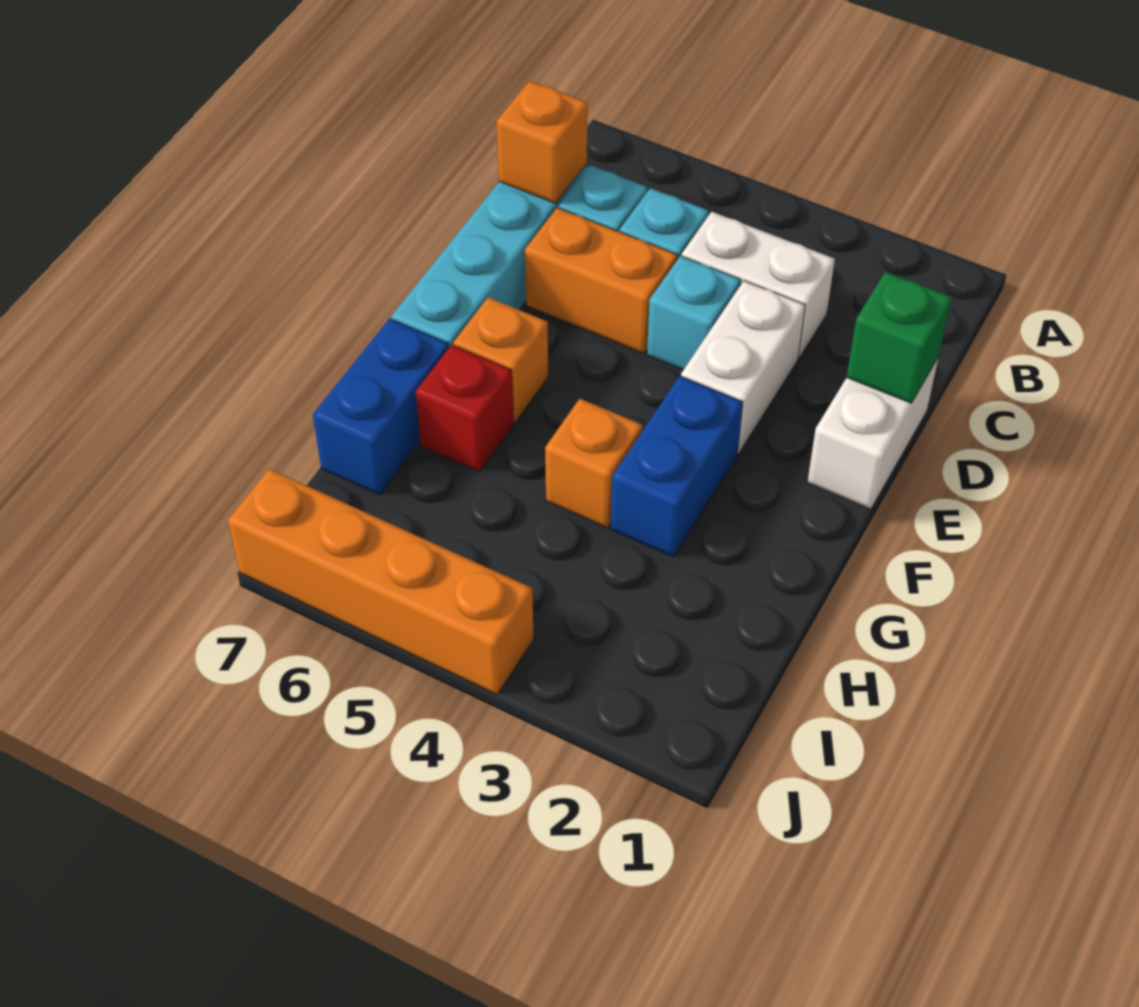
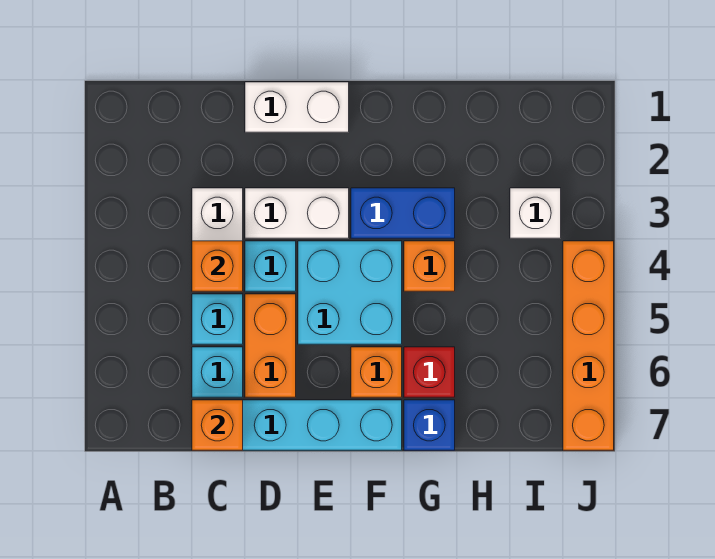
none -> orange brick C4 level 2
green brick D1 level 2 -> none
none -> cyan brick E4:F5 level 1
blue brick G7:H7 level 1 -> blue brick G7 level 1
none -> white brick I3 level 1

